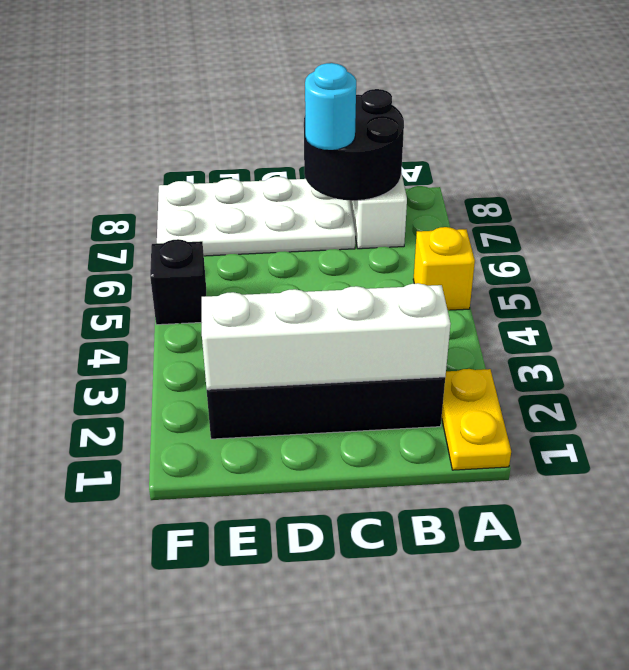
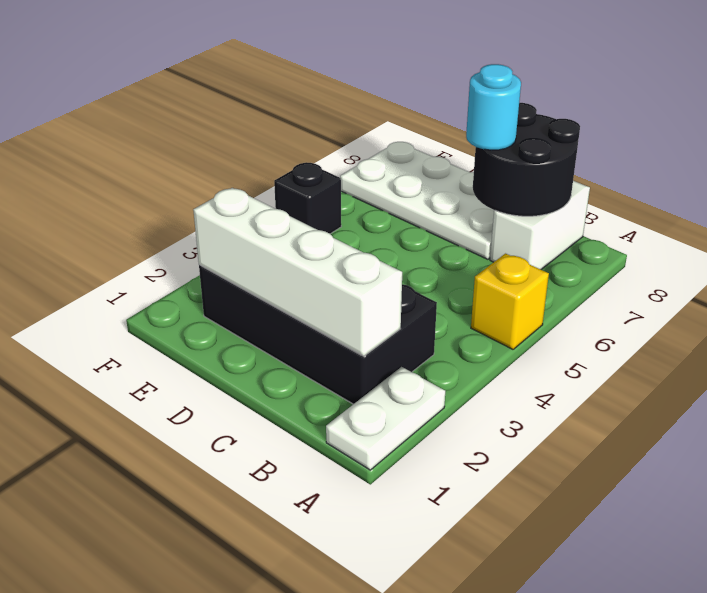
yellow plate A1:A2 level 1 -> white plate A1:A2 level 1

